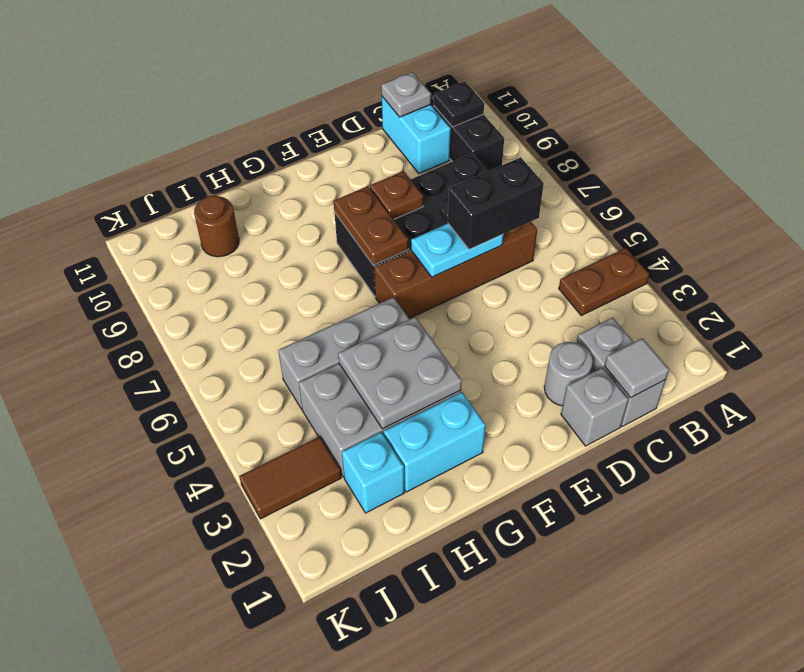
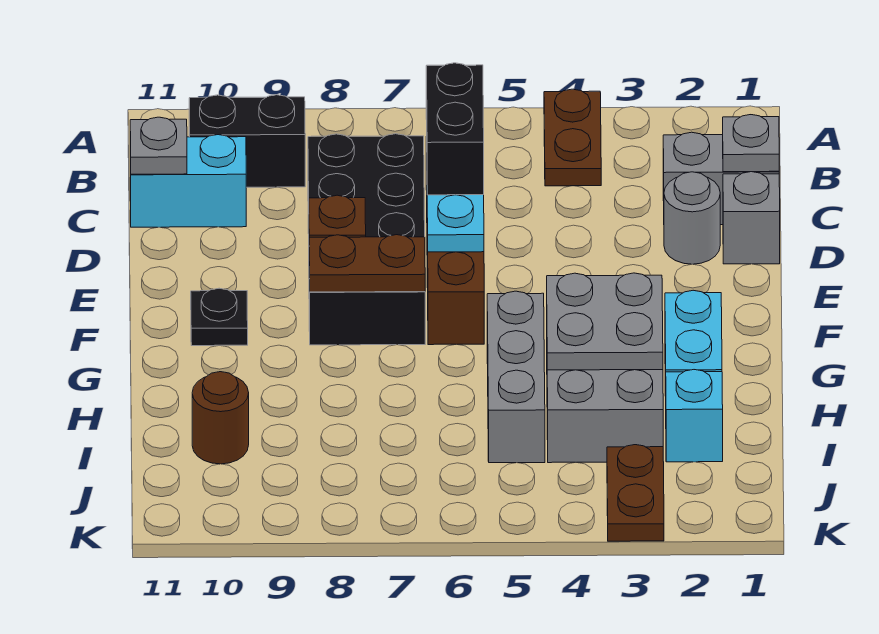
black plate B10 level 2 -> black plate F10 level 1
grey tile C1 level 2 -> grey plate C1 level 2
brown tile J3:K3 level 1 -> brown plate J3:K3 level 1

